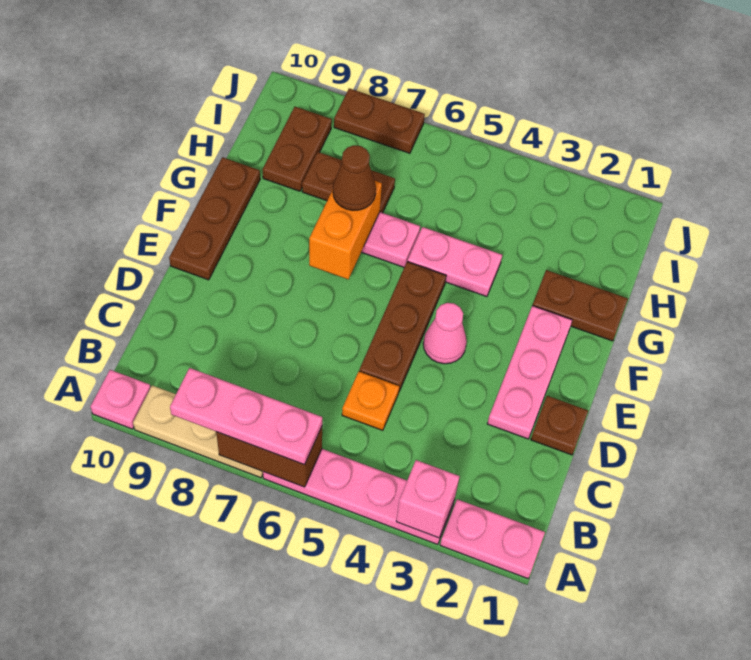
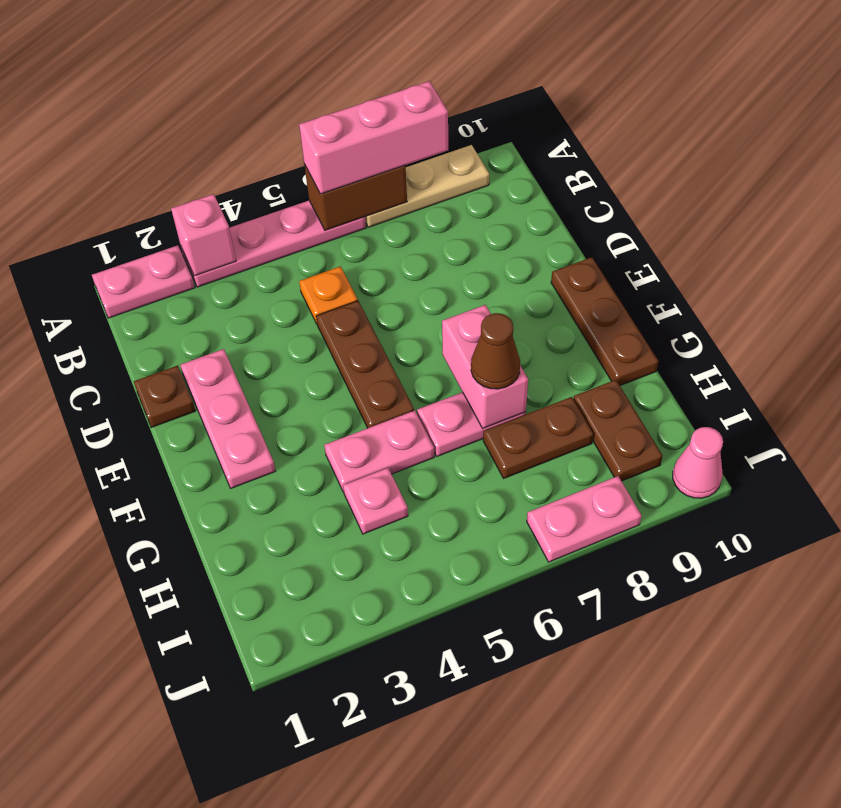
pink plate A6:A8 level 3 -> pink brick A6:A8 level 3
pink plate A10 level 1 -> pink plate H4 level 1
pink cone E4 level 1 -> pink cone J10 level 1
orange brick F7:G7 level 2 -> pink brick F7:G7 level 2
brown plate G1:G2 level 1 -> none
brown plate J7:J8 level 1 -> pink plate J7:J8 level 1

